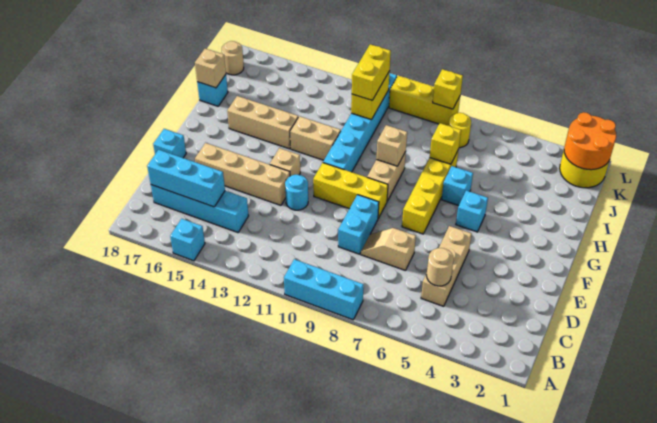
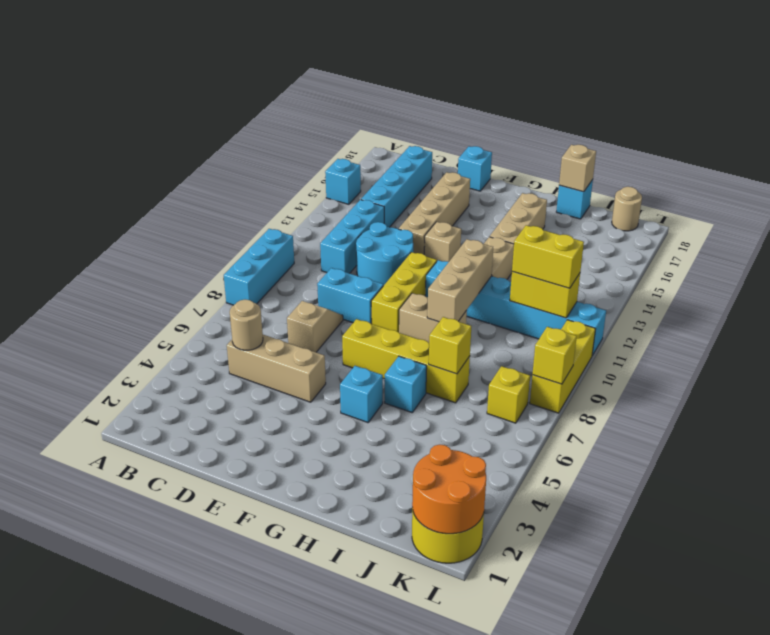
cyan brick C15:C17 level 2 -> cyan brick C11:C13 level 1
cyan round brick E12 level 1 -> cyan round brick D11:E12 level 1
tan brick H9 level 2 -> tan brick H9:H11 level 2
yellow round brick K7 level 1 -> yellow brick K7 level 1

